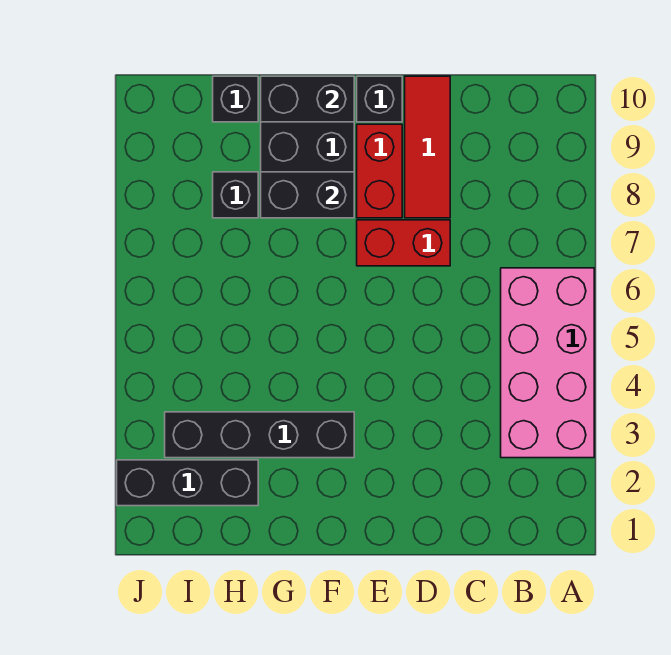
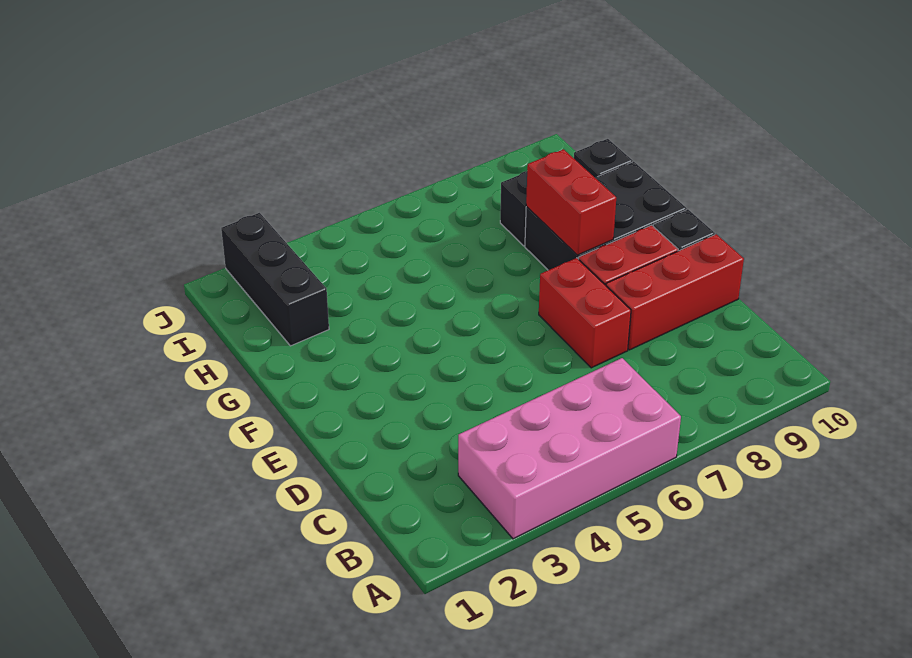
red tile D8:D10 level 1 -> red brick D8:D10 level 1
black brick F3:I3 level 1 -> none
black brick F8:G8 level 2 -> red brick F8:G8 level 2
black brick F10:G10 level 2 -> none

